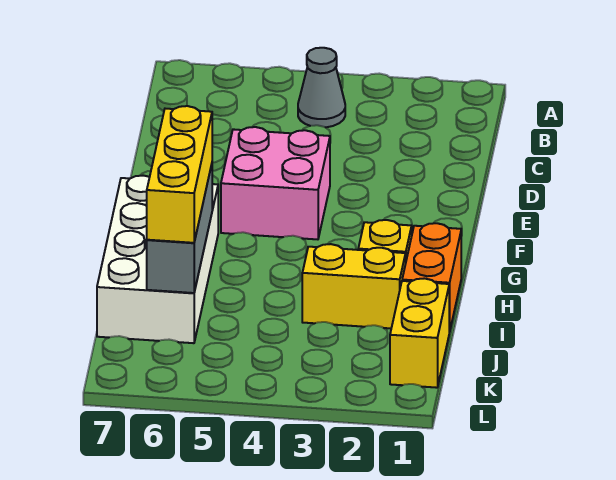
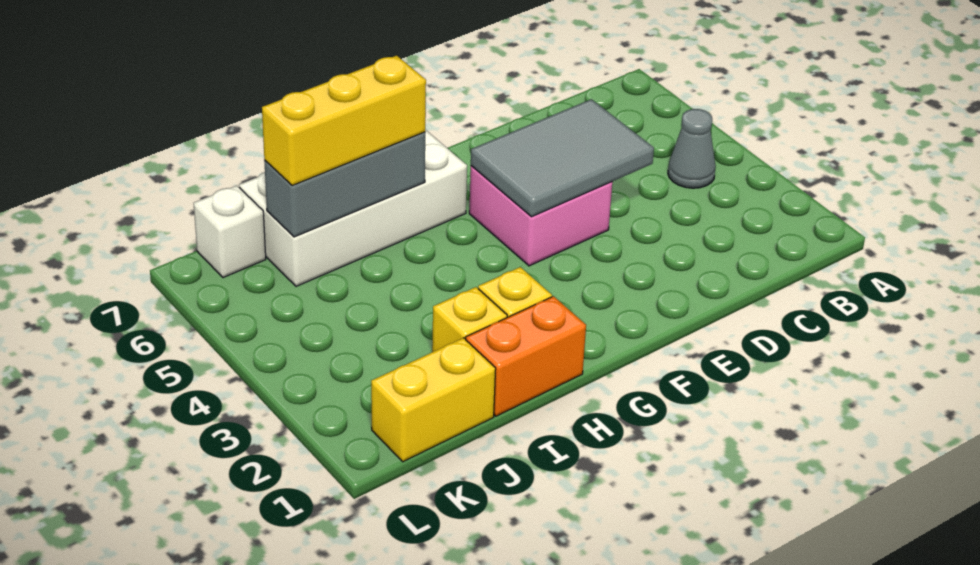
none -> grey tile D4:F5 level 2
yellow brick I2:I3 level 1 -> yellow brick I2 level 1
none -> white brick K7 level 1

